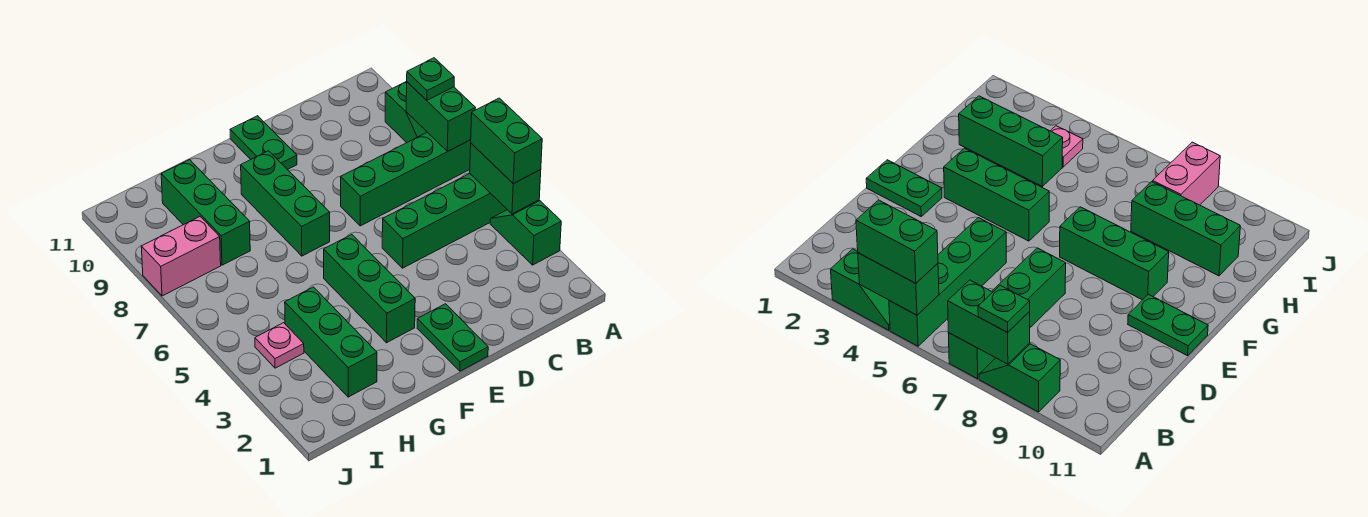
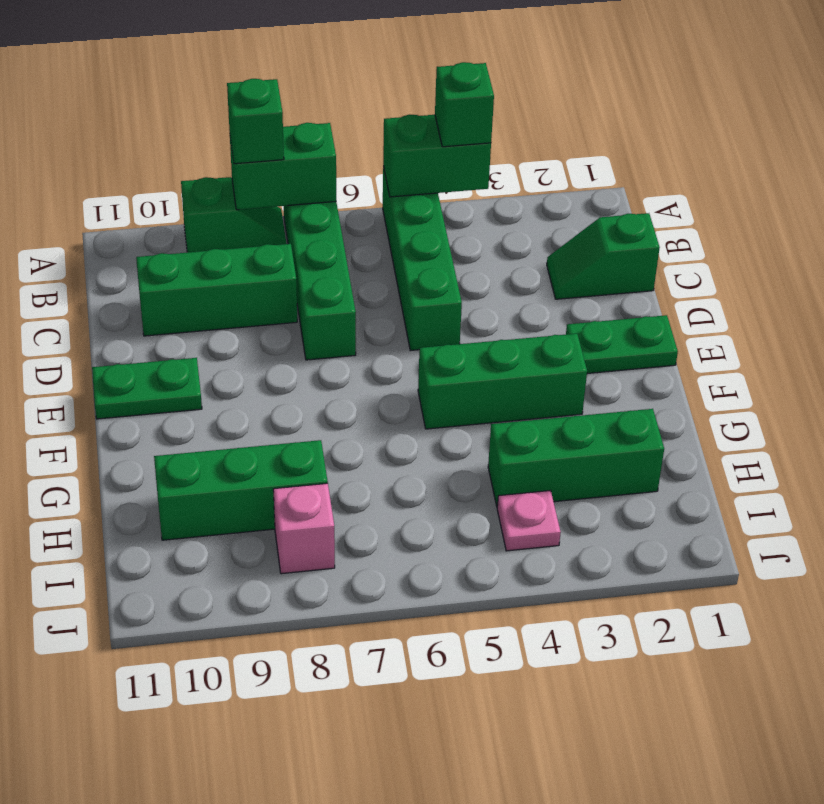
green slope A3:A4 level 1 top 3 -> green slope C1:C2 level 1 top 1
green brick A4:A5 level 3 -> green brick A4 level 3
green plate A8 level 3 -> green brick A8 level 3
green brick F7:F9 level 1 -> green brick C8:C10 level 1
pink brick I8:J8 level 1 -> pink brick I8 level 1

